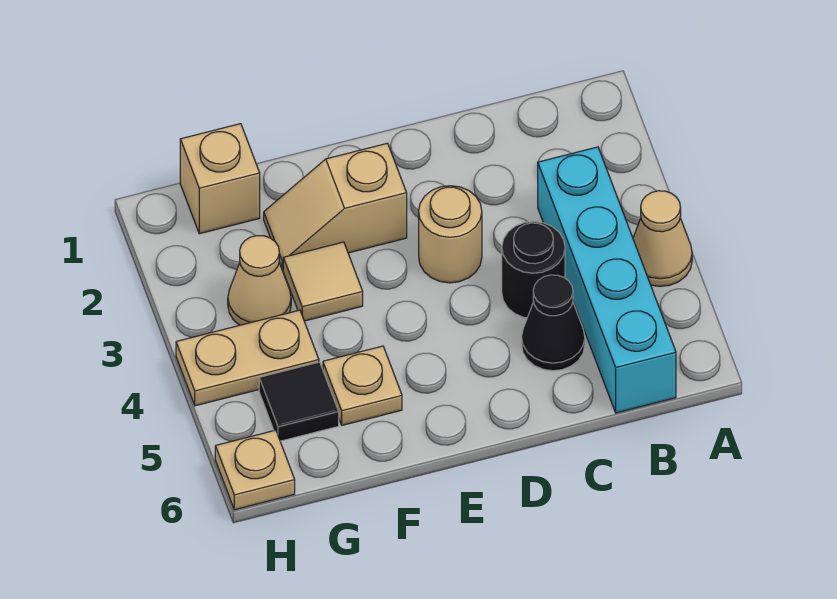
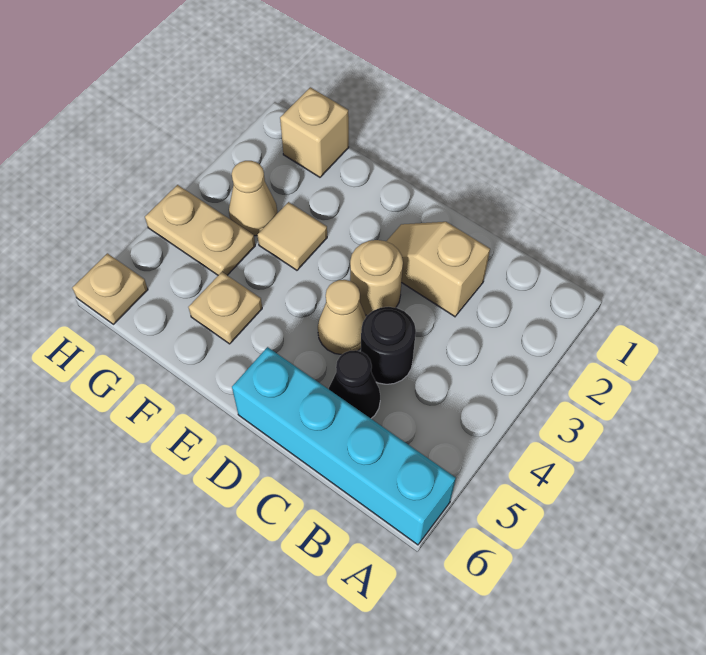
tan cone A4 level 1 -> tan cone D4 level 1
cyan brick B3:B6 level 1 -> cyan brick A6:D6 level 1
tan slope E2:F2 level 1 top E -> tan slope C2:D2 level 1 top C
black tile G5 level 1 -> none

